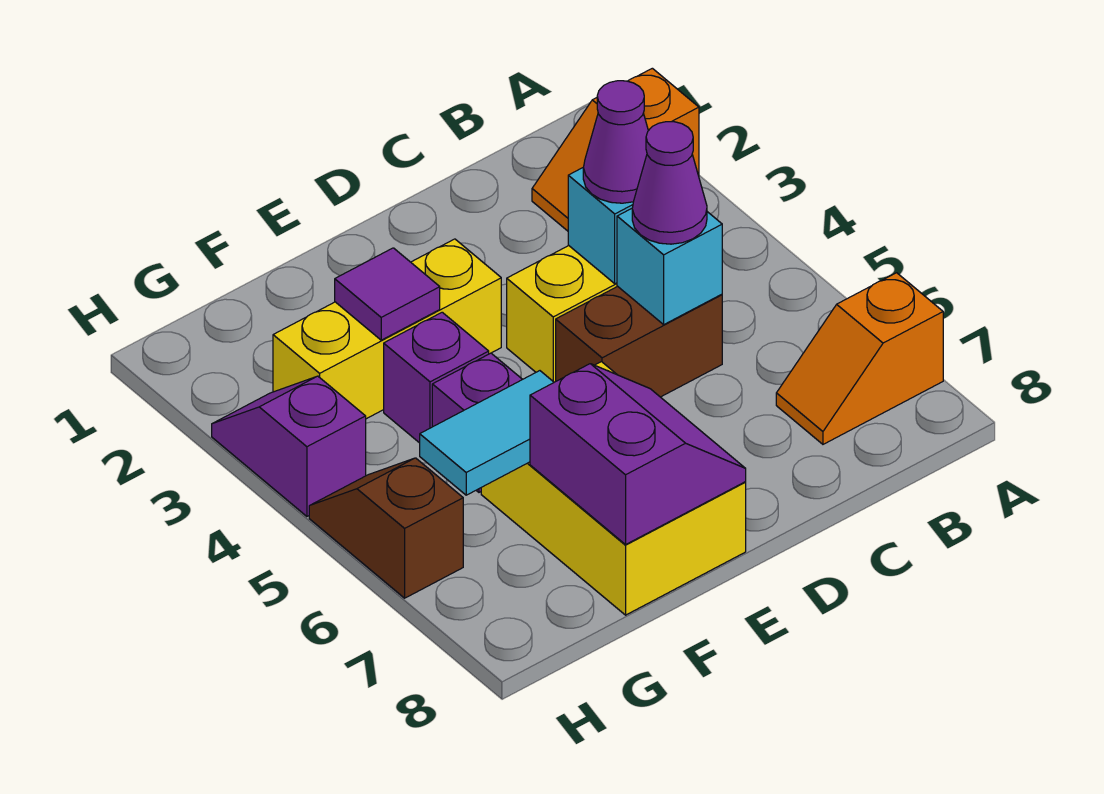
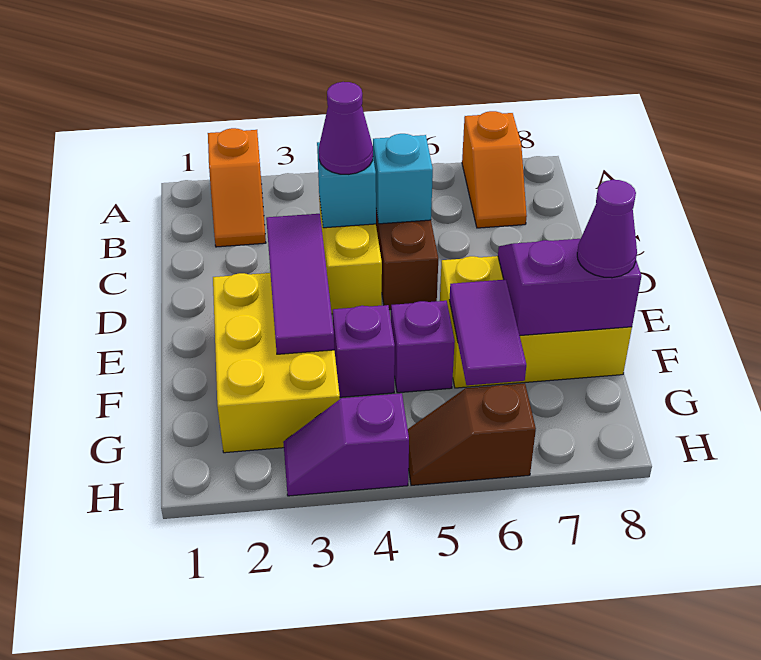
purple cone C5 level 3 -> purple cone F8 level 3
yellow brick E3:G3 level 1 -> yellow brick E2:G3 level 1
purple tile F3 level 2 -> purple tile D3:F3 level 2
cyan tile F6:G6 level 2 -> purple tile F6:G6 level 2

